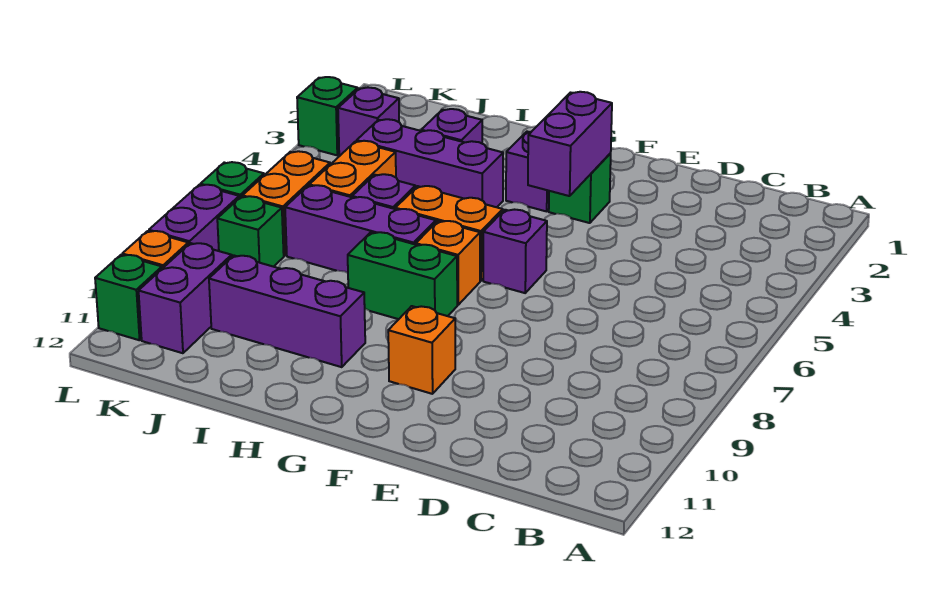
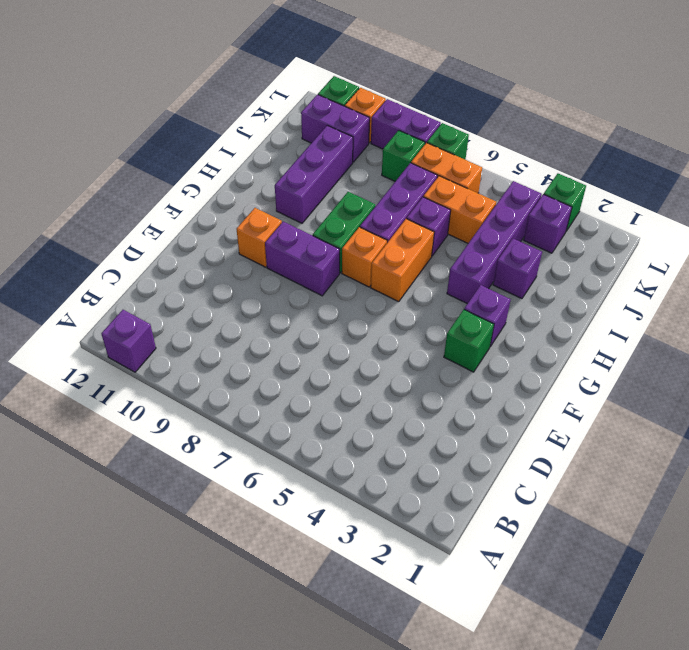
purple brick F3:F4 level 2 -> purple brick F8:F9 level 1
purple brick F6 level 1 -> purple brick A11 level 1
purple brick H4:J4 level 1 -> purple brick H4:K4 level 1

